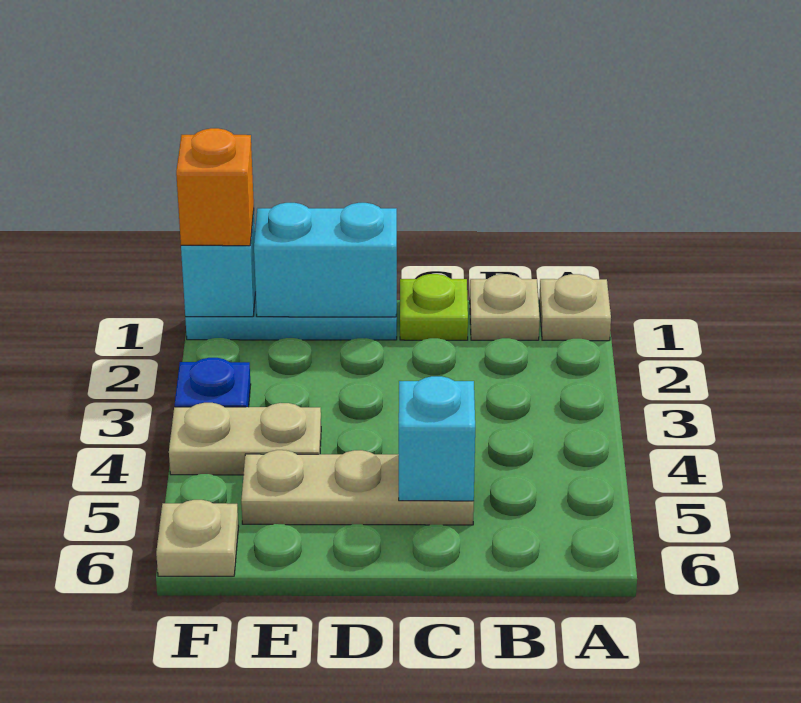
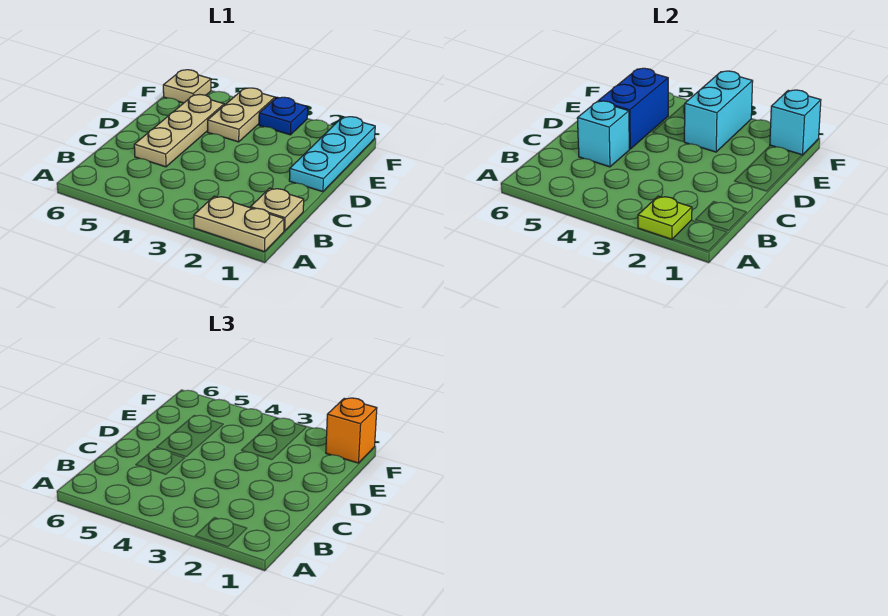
tan plate A1 level 1 -> tan plate A1:A2 level 1
lime plate C1 level 1 -> lime plate A2 level 2
cyan brick D1:E1 level 2 -> cyan brick E3:F3 level 2
none -> blue brick D5:E5 level 2

